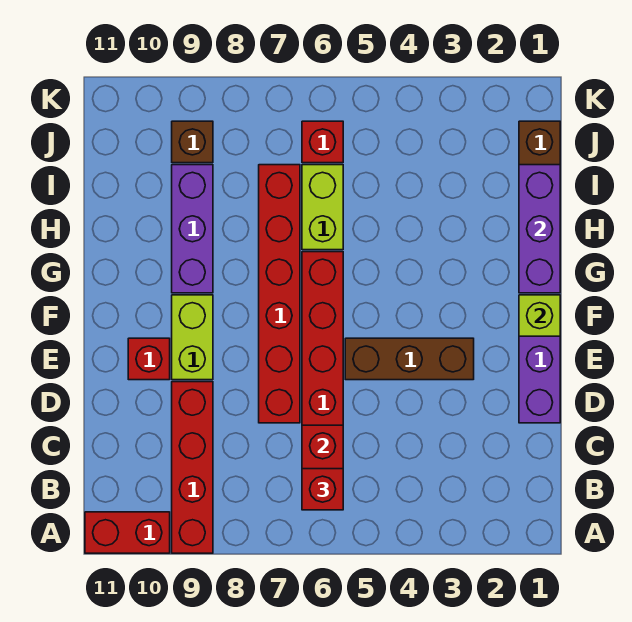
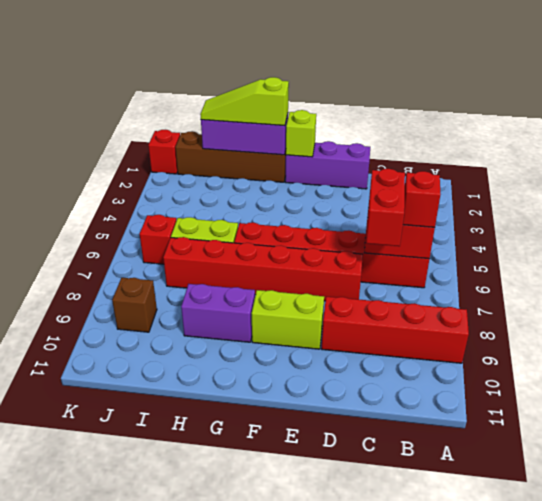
red brick A10:A11 level 1 -> red brick C6:C7 level 3
brown brick E3:E5 level 1 -> none
red brick E10 level 1 -> red brick K1 level 1
none -> lime slope G1:I1 level 3 top G
purple brick G9:I9 level 1 -> purple brick G9:H9 level 1

